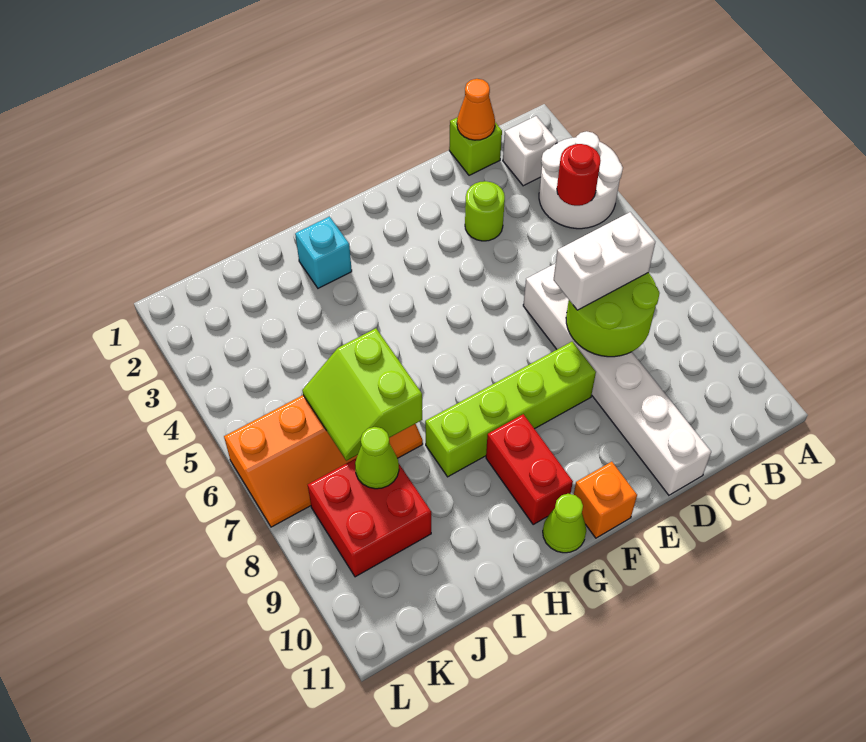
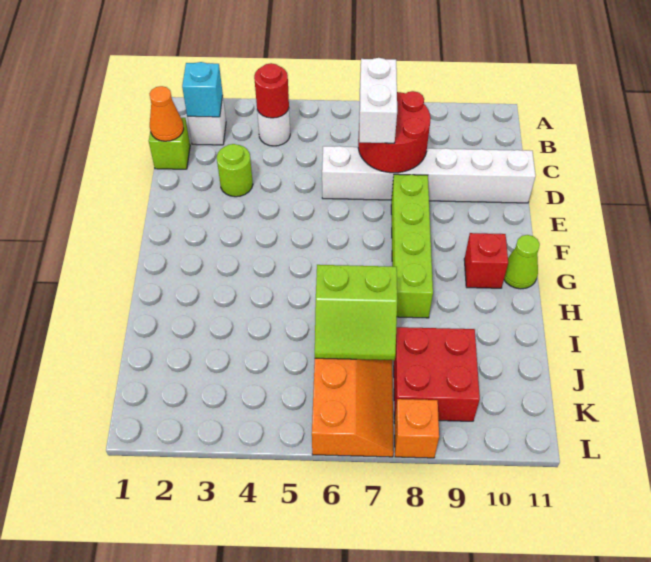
white round brick A3:B4 level 1 -> white round brick B4 level 1
lime round brick C7:D8 level 2 -> red round brick C7:D8 level 2
orange brick F11 level 1 -> orange brick L8 level 1
red brick G9:G10 level 1 -> red brick G10 level 1
cyan brick H2 level 1 -> cyan brick B2 level 2
lime cone J8 level 2 -> none

